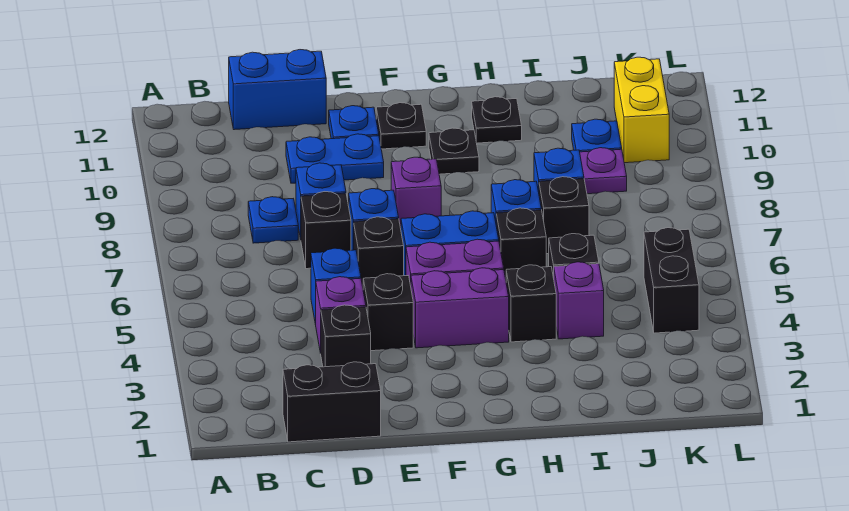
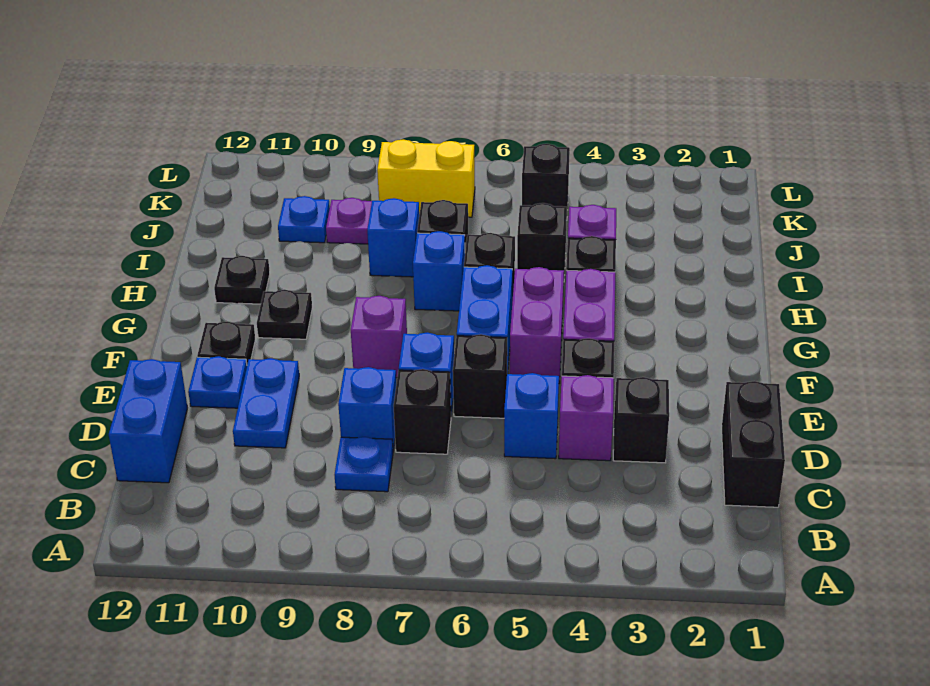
black brick K4:K5 level 1 -> black brick K5 level 1
yellow brick K10:K11 level 1 -> yellow brick K7:K8 level 1

